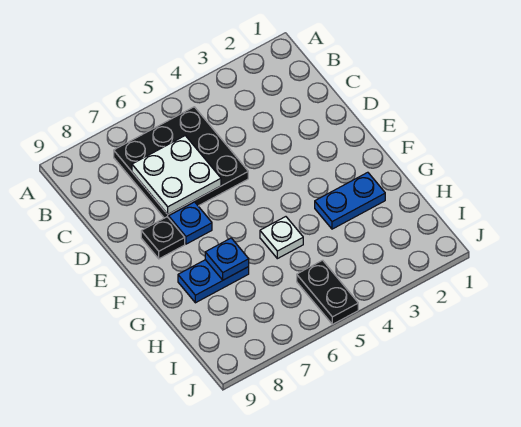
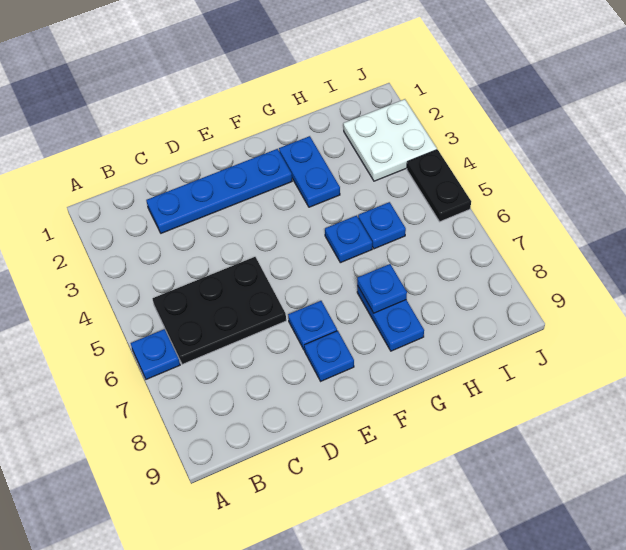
none -> blue plate A6 level 1
black plate B5:D7 level 1 -> black plate B5:D6 level 1
none -> blue plate C2:F2 level 1
white plate C6:D7 level 2 -> white plate I2:J3 level 1
black plate E8 level 1 -> blue plate E8 level 1
white plate G5 level 1 -> blue plate G5 level 1
none -> blue plate H5 level 1
black plate I5:J5 level 1 -> black plate J4:J5 level 1

